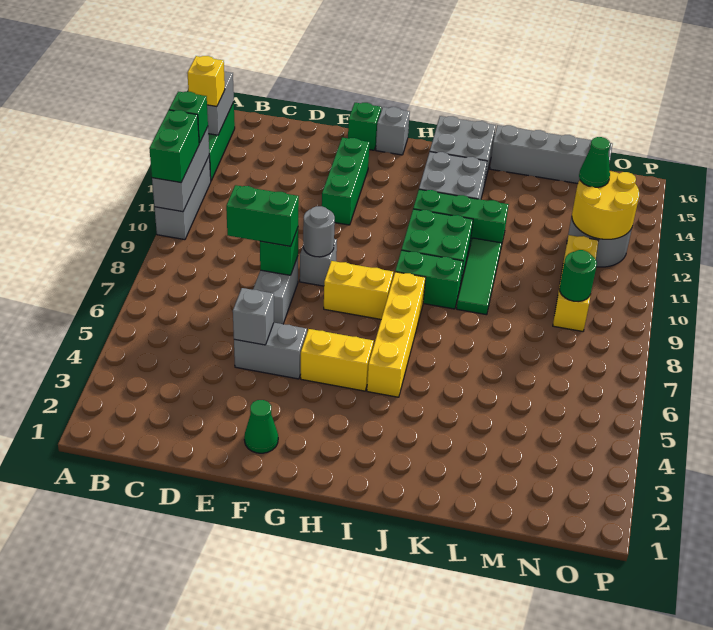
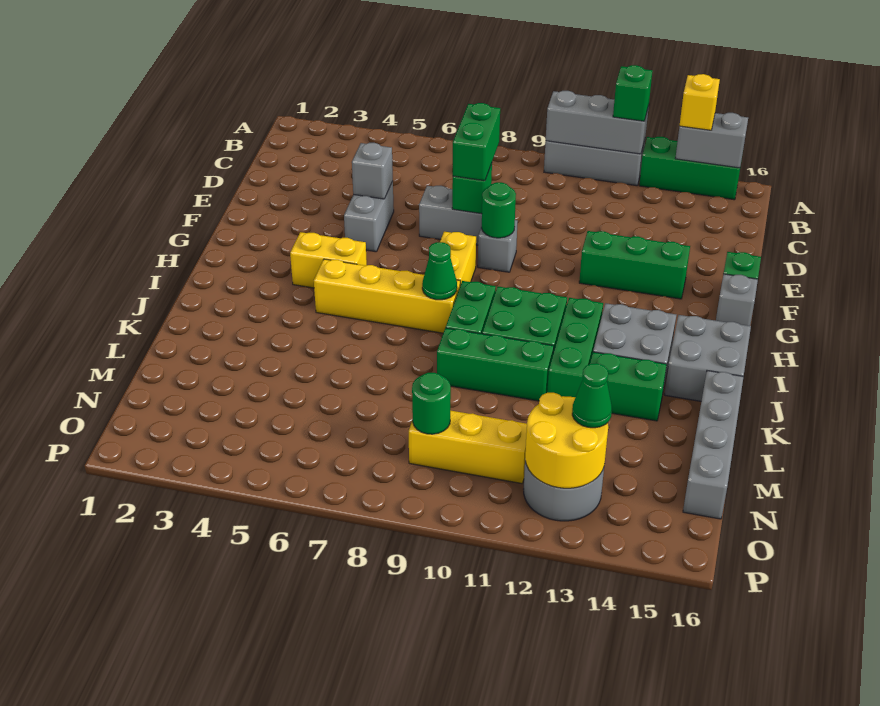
green brick A10:A11 level 3 -> green brick K13:K14 level 1
green cone F2 level 1 -> green cone I8 level 2
grey round brick F9 level 2 -> green round brick F9 level 2
yellow brick G5:H5 level 1 -> yellow brick H4:H5 level 1
green tile K9:K11 level 1 -> green brick K9:K11 level 1

